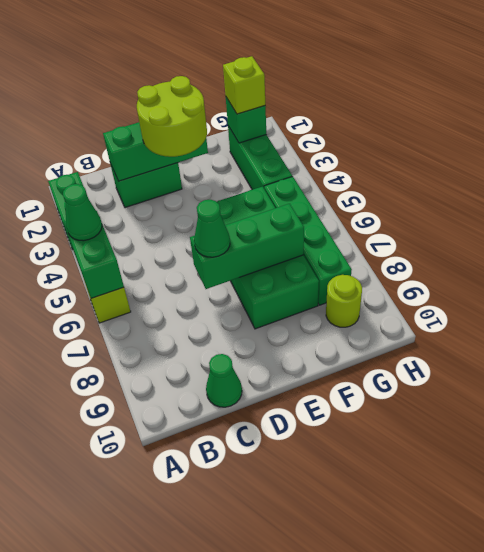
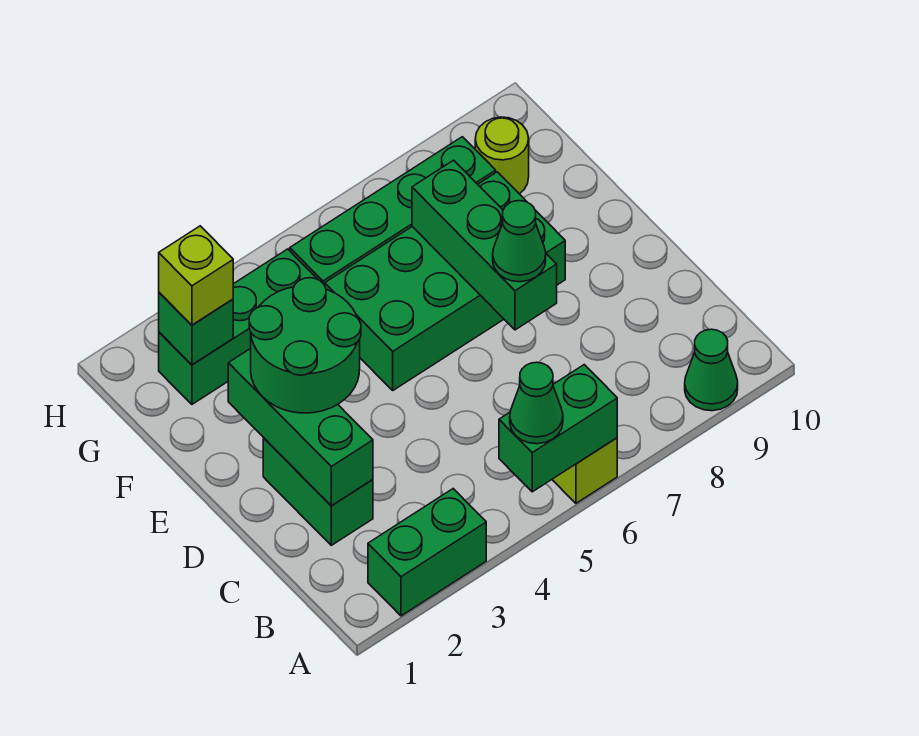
green cone C10 level 1 -> green cone A9 level 1
lime round brick D2:E3 level 3 -> green round brick D2:E3 level 3

